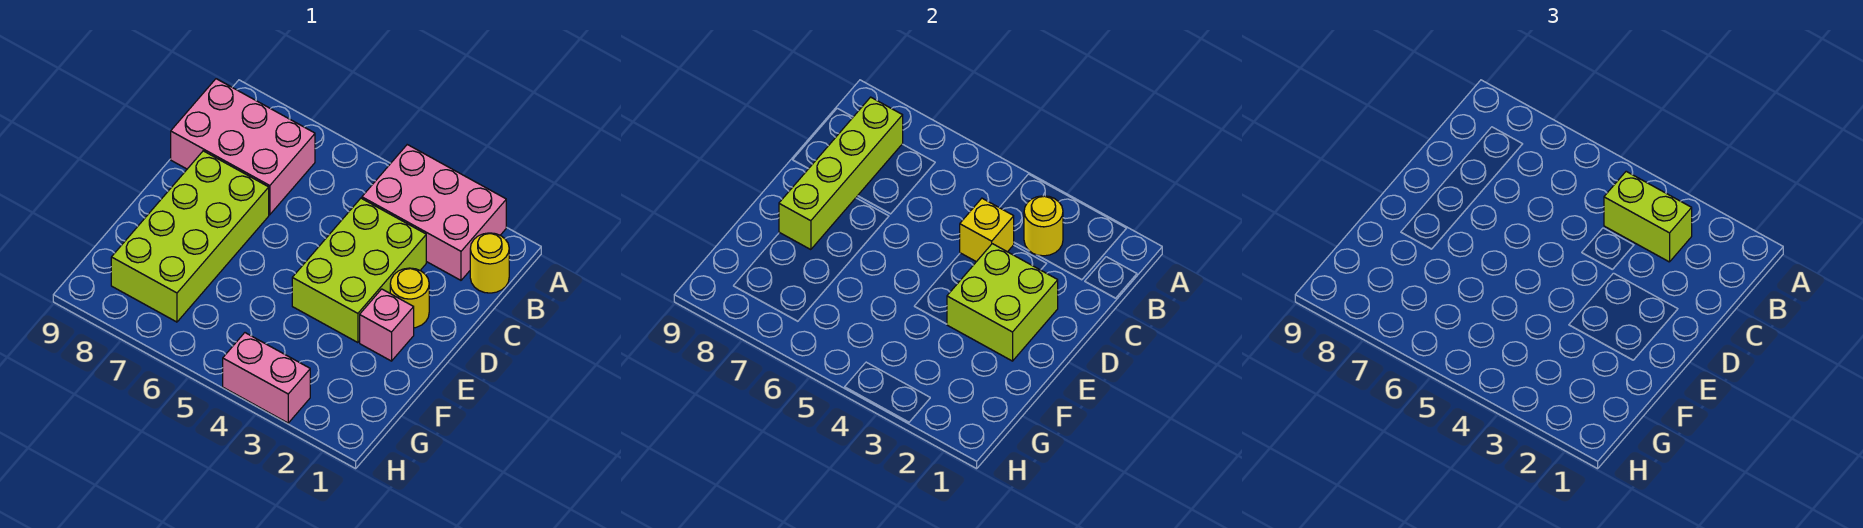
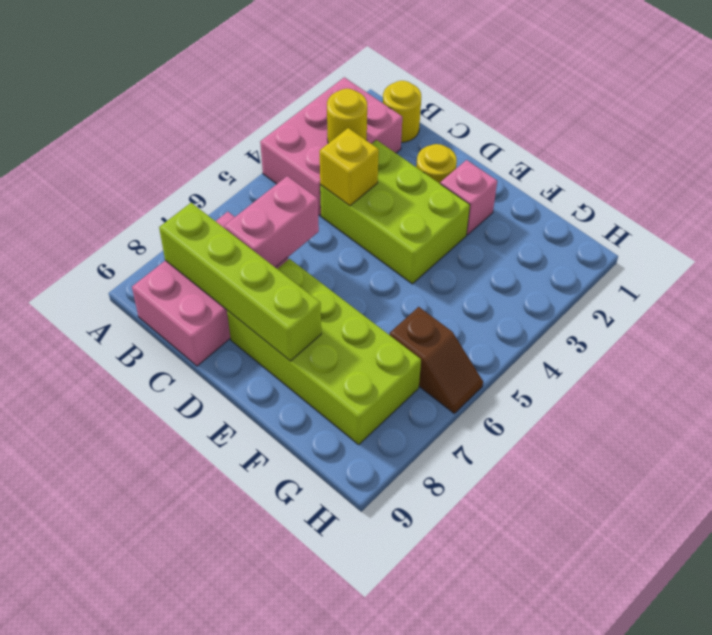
lime brick B3:B4 level 3 -> none
lime brick D2:E3 level 2 -> none
none -> brown slope G6:H6 level 1 top G
pink brick H3:H4 level 1 -> pink brick C6:C7 level 2

